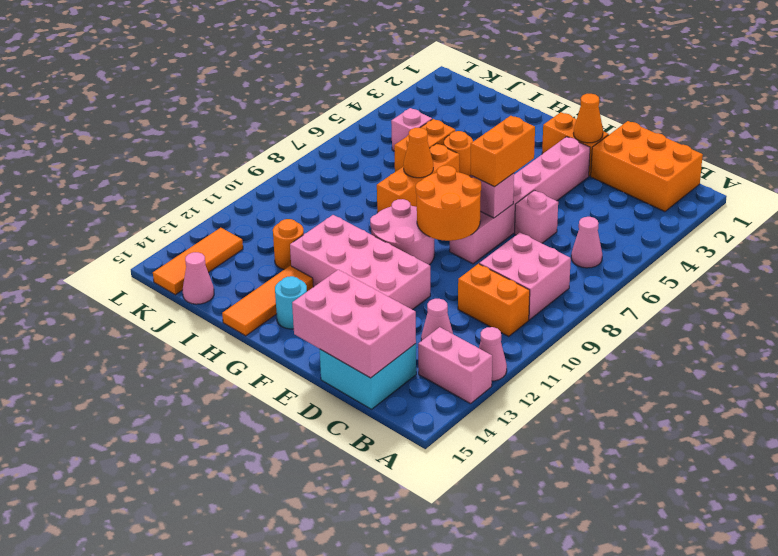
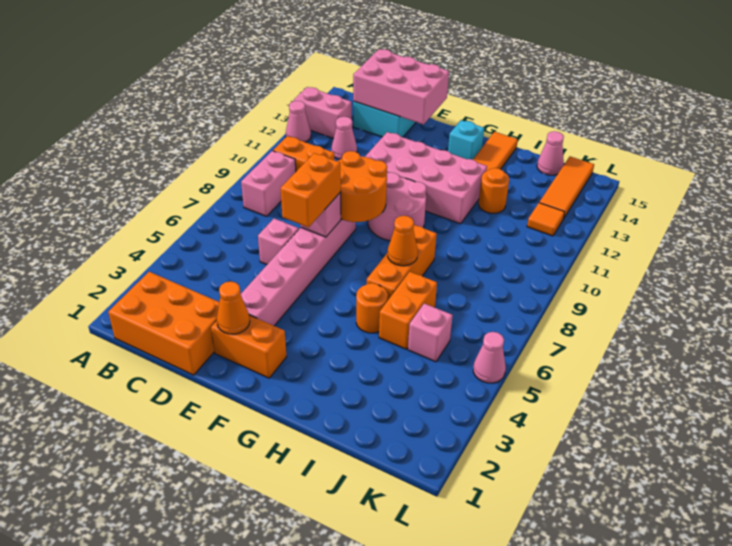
pink cone B6 level 1 -> pink cone L5 level 1
pink brick B8:C9 level 1 -> pink brick B8:B9 level 1
cyan round brick G14 level 1 -> cyan brick G14 level 1
none -> orange tile K12 level 1

